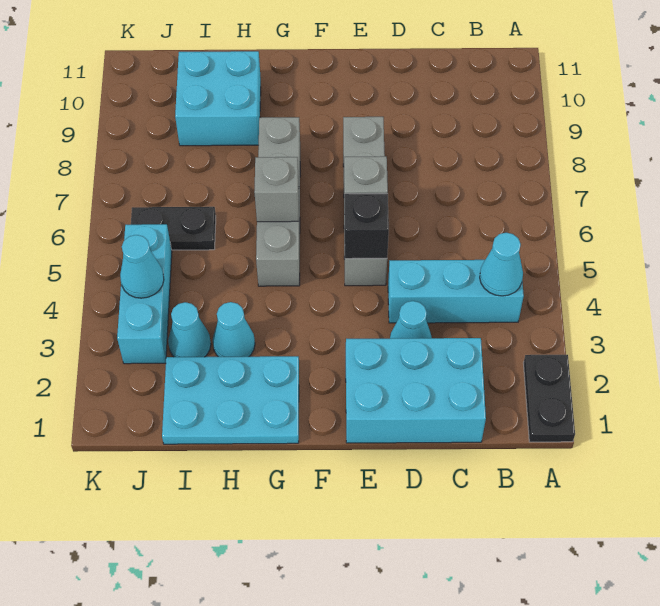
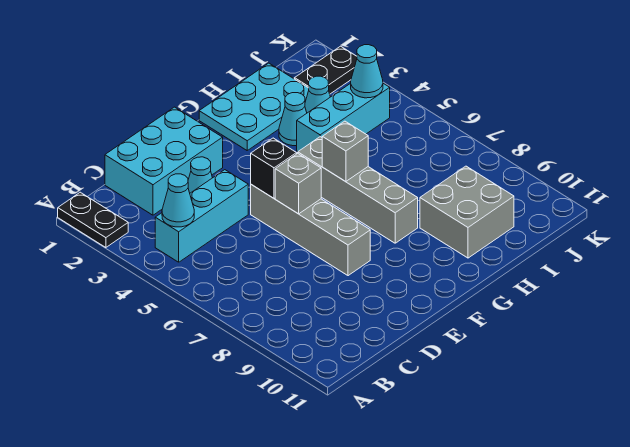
cyan brick H9:I10 level 1 -> grey brick H9:I10 level 1
black plate I6:J6 level 1 -> black plate J2:K2 level 1
cyan brick J3:J5 level 1 -> cyan brick H4:J4 level 1

